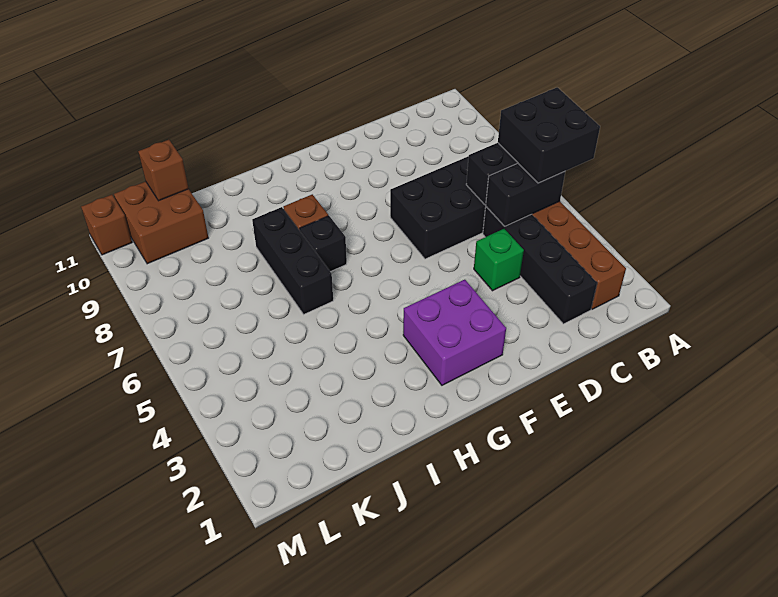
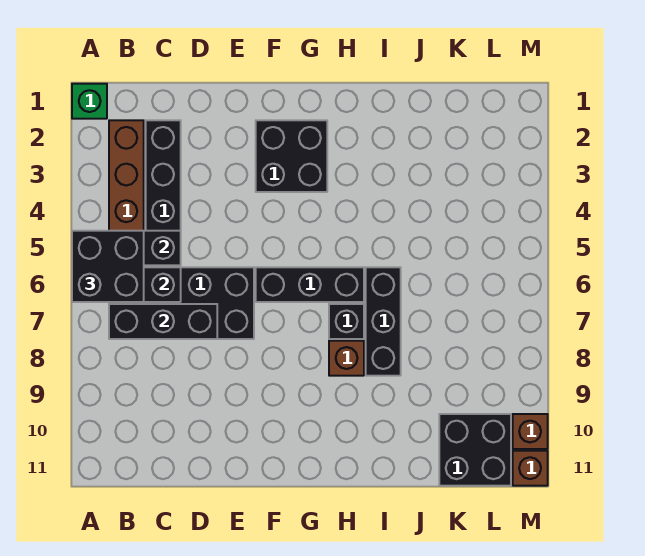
none -> black brick B7:D7 level 2
green brick D4 level 1 -> green brick A1 level 1
purple brick F2:G3 level 1 -> black brick F2:G3 level 1
none -> black brick F6:H6 level 1
brown brick K10:L11 level 1 -> black brick K10:L11 level 1
brown brick K11 level 2 -> brown brick M10 level 1

